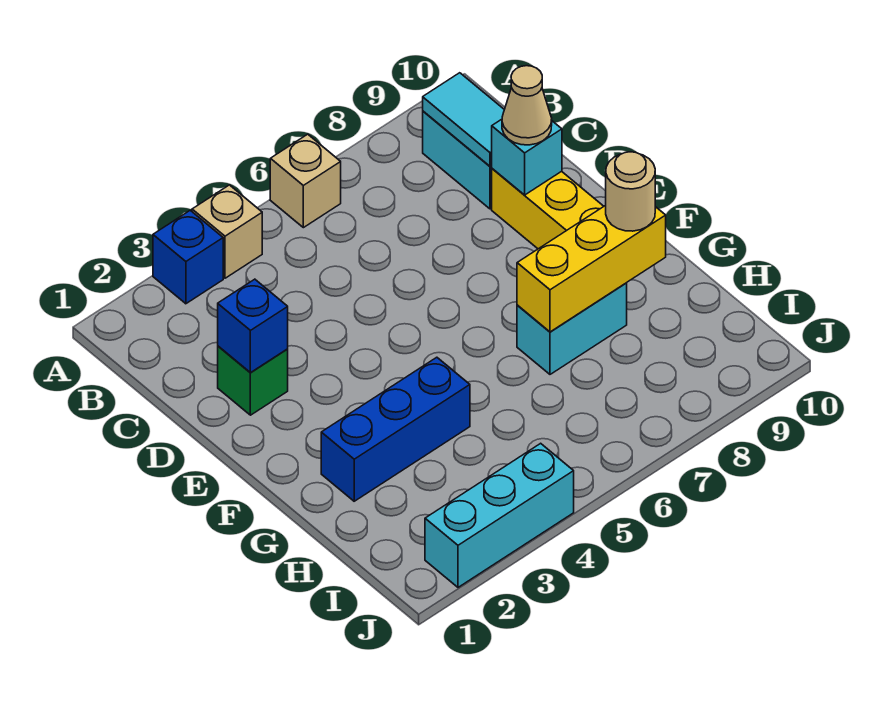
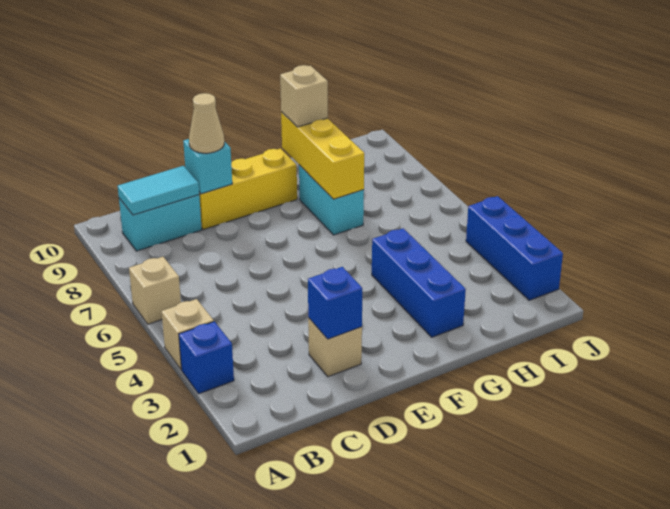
green brick D2 level 1 -> tan brick D2 level 1
tan round brick G9 level 3 -> tan brick G9 level 3
cyan brick J2:J4 level 1 -> blue brick J2:J4 level 1

